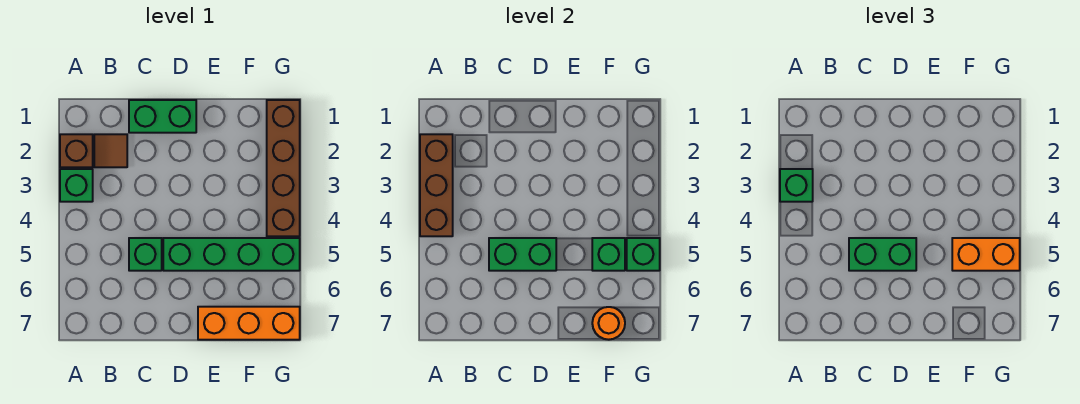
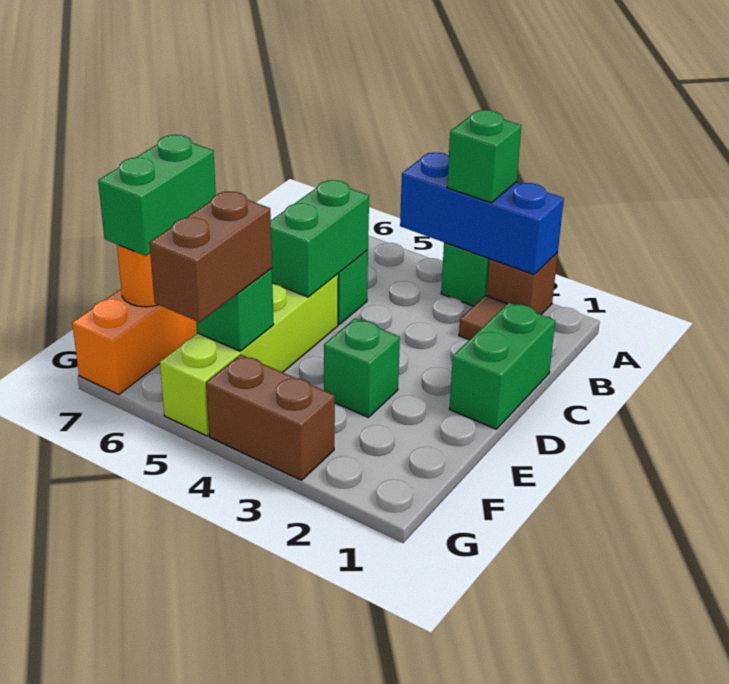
brown brick A2:A4 level 2 -> blue brick A2:A4 level 2
green brick C5:D5 level 3 -> green brick E7:F7 level 3
green brick D5:G5 level 1 -> lime brick D5:G5 level 1
orange brick F5:G5 level 3 -> brown brick F5:G5 level 3
brown brick G1:G4 level 1 -> brown brick G3:G4 level 1
green brick G5 level 2 -> green brick E3 level 1

